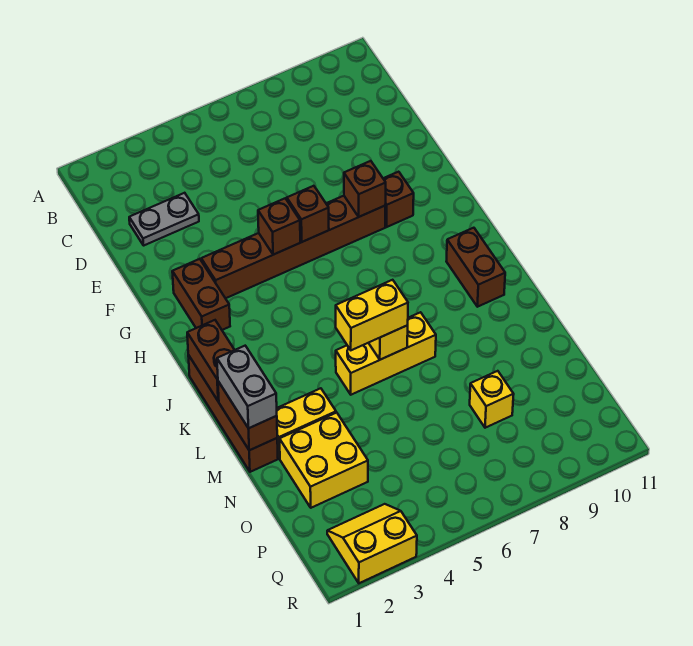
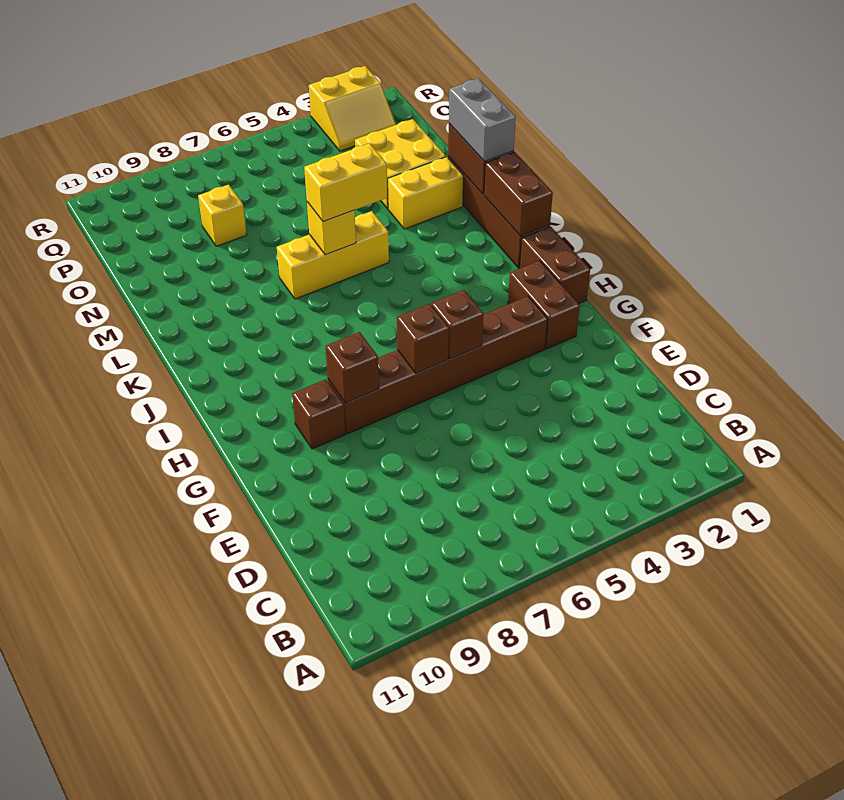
grey plate D2:D3 level 1 -> none
brown brick J10:K10 level 1 -> brown brick H1:I1 level 1

